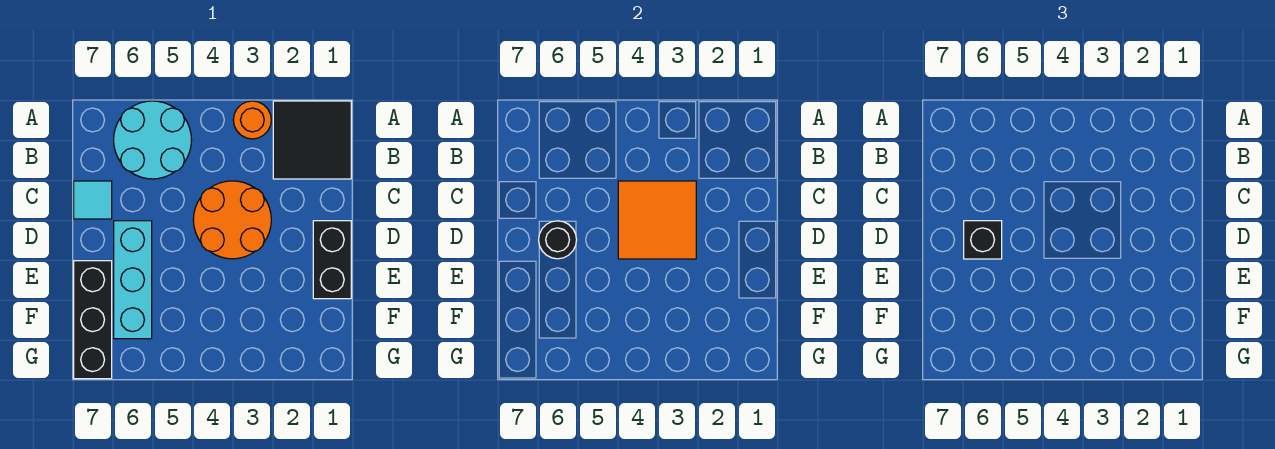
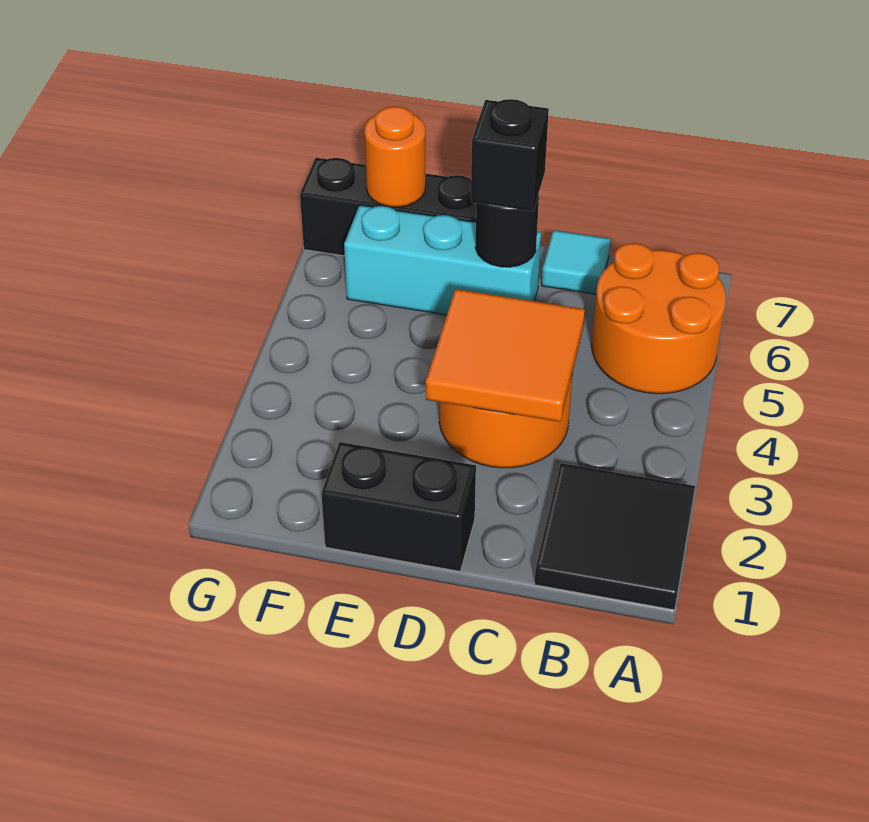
orange round brick A3 level 1 -> orange round brick F7 level 2
cyan round brick A5:B6 level 1 -> orange round brick A5:B6 level 1

